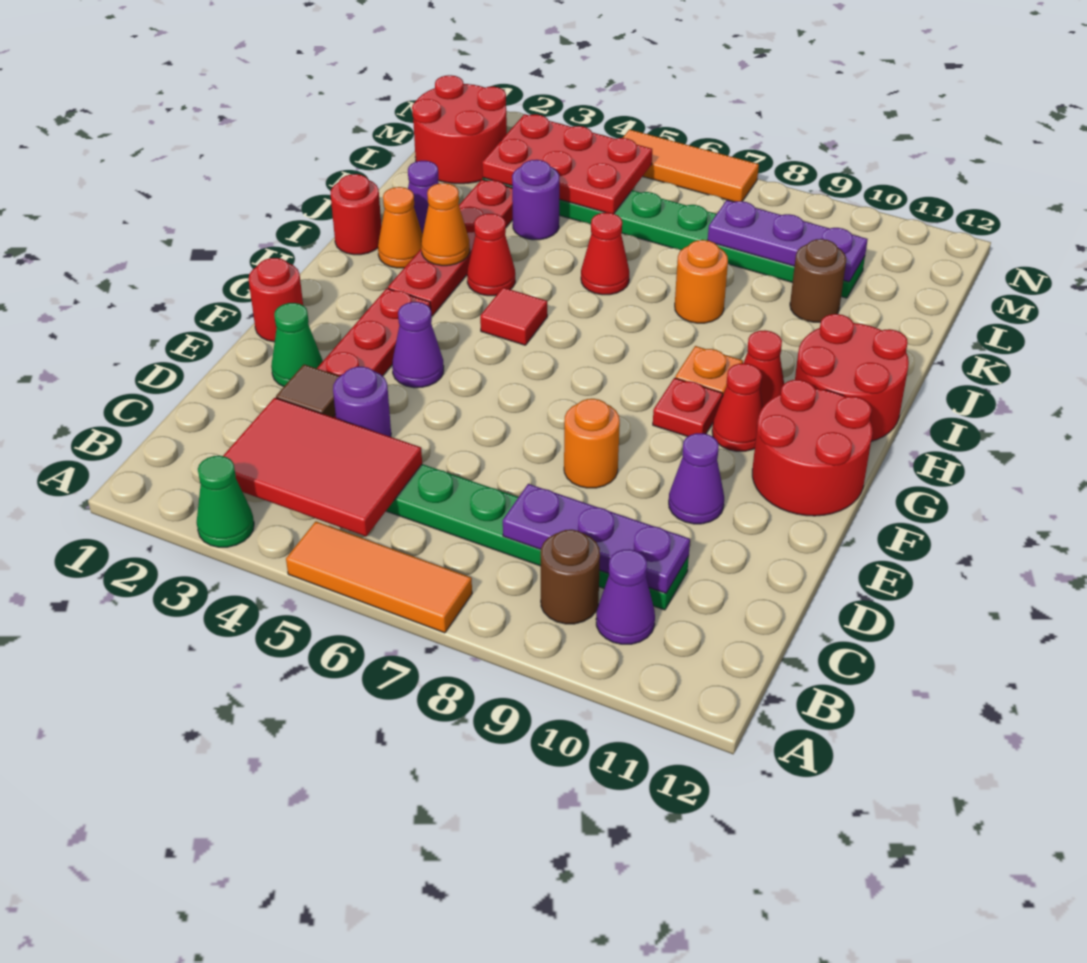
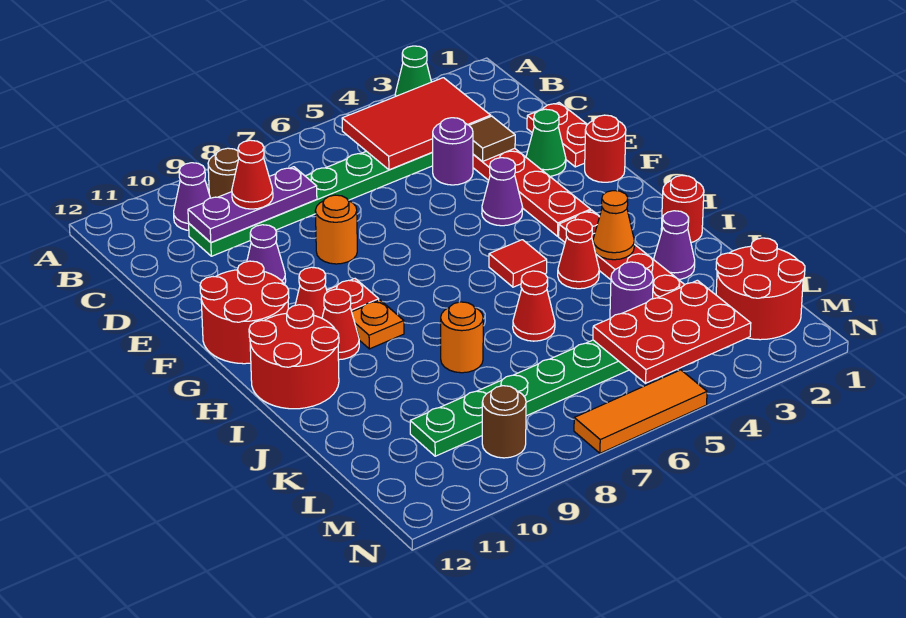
orange tile A5:A7 level 1 -> none
none -> red cone C9 level 3
none -> red plate D1:E1 level 1
orange cone I2 level 1 -> none
brown round brick K10 level 1 -> brown round brick M9 level 1
purple plate L8:L10 level 2 -> none

